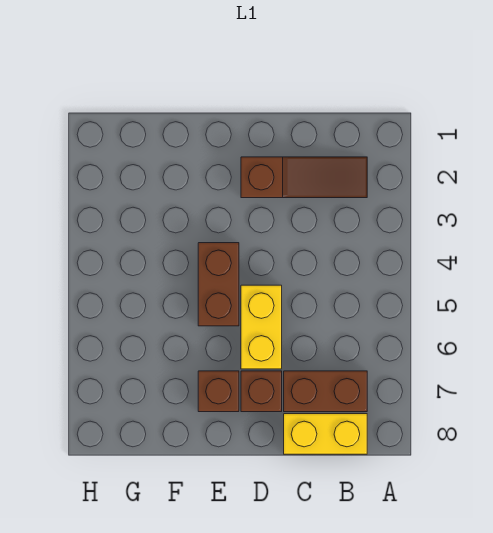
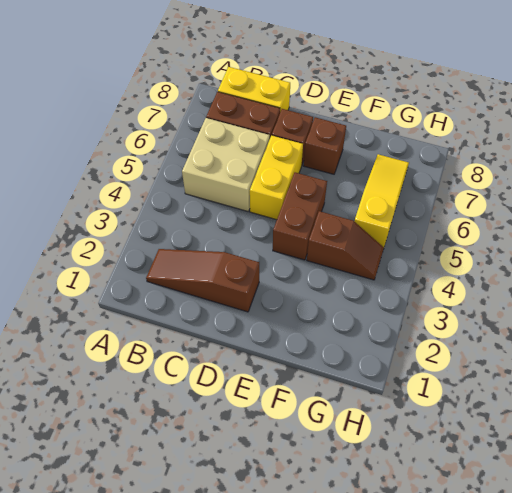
none -> tan brick B5:C6 level 1
none -> brown slope F4:G4 level 1 top F
none -> yellow slope G5:G7 level 1 top 5

